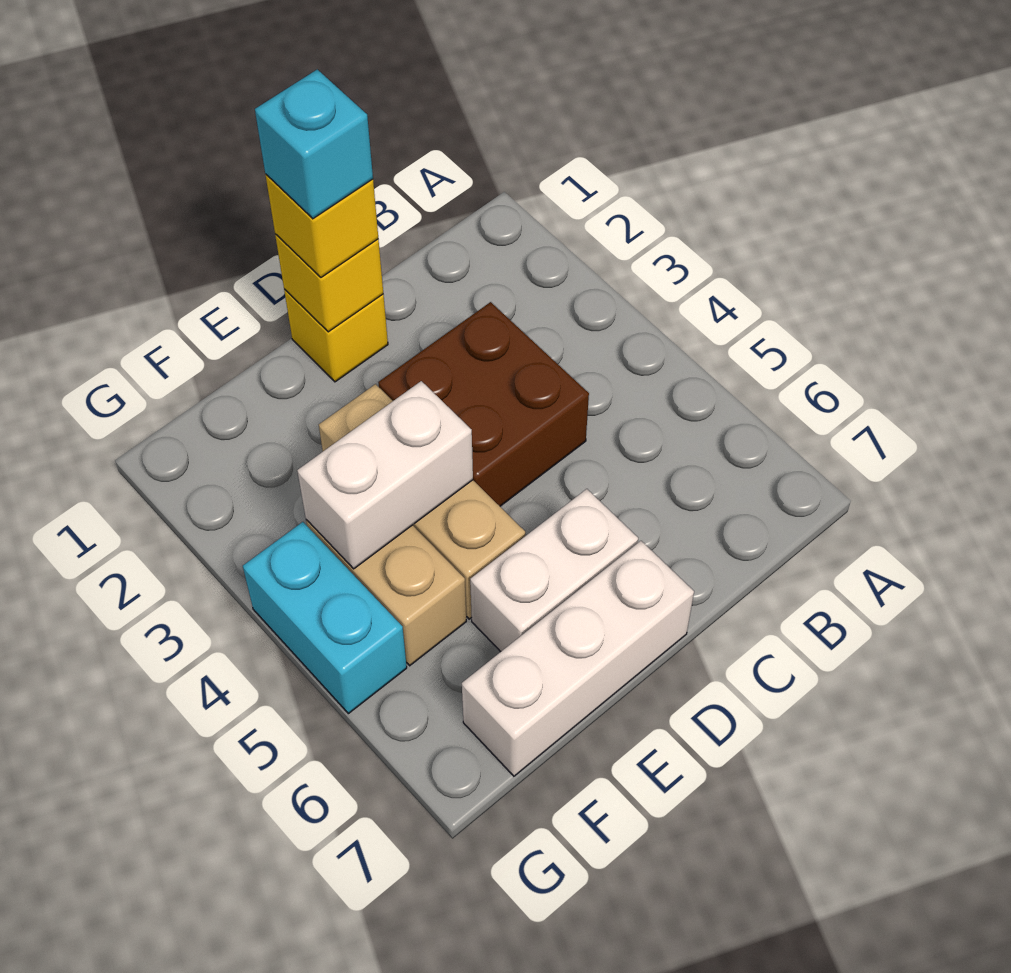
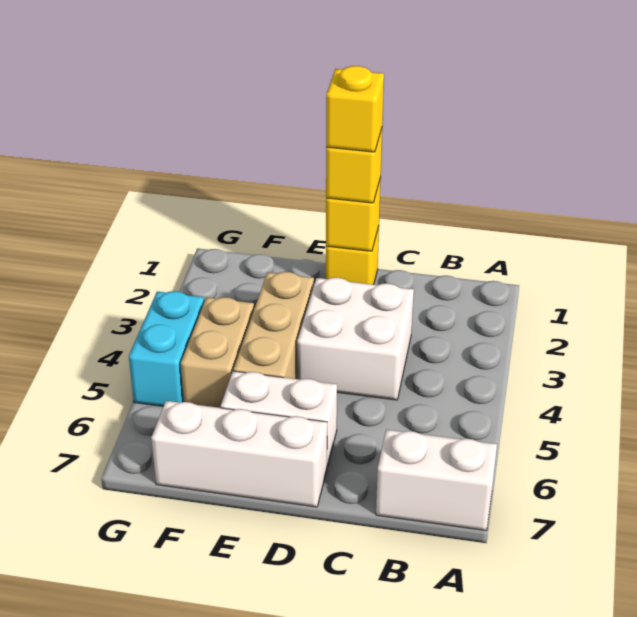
brown brick C3:D4 level 1 -> white brick C3:D4 level 1
cyan brick D1 level 4 -> yellow brick D1 level 4
white brick E4:F4 level 2 -> white brick A7:B7 level 1

